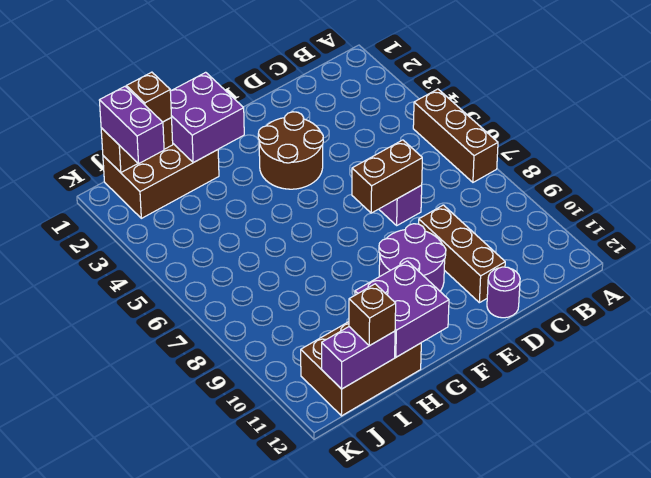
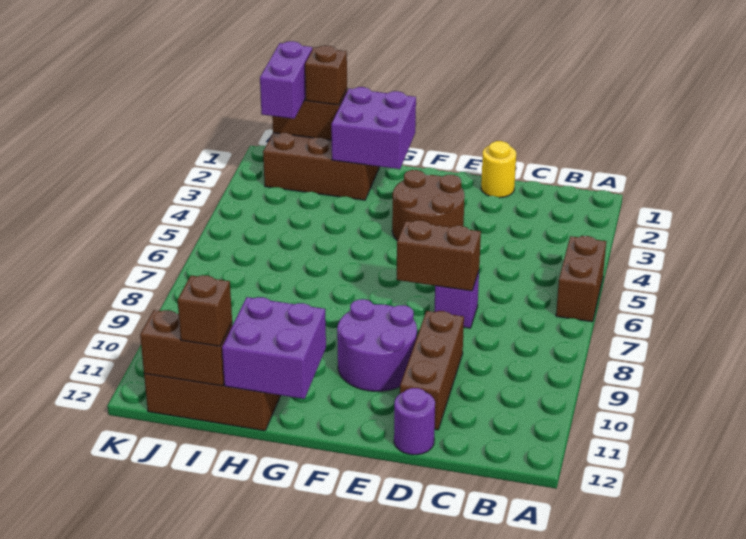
brown brick A5:A7 level 1 -> brown brick A5:A6 level 1
none -> yellow round brick D1 level 1
purple brick I12:J12 level 2 -> brown brick I12:J12 level 2

